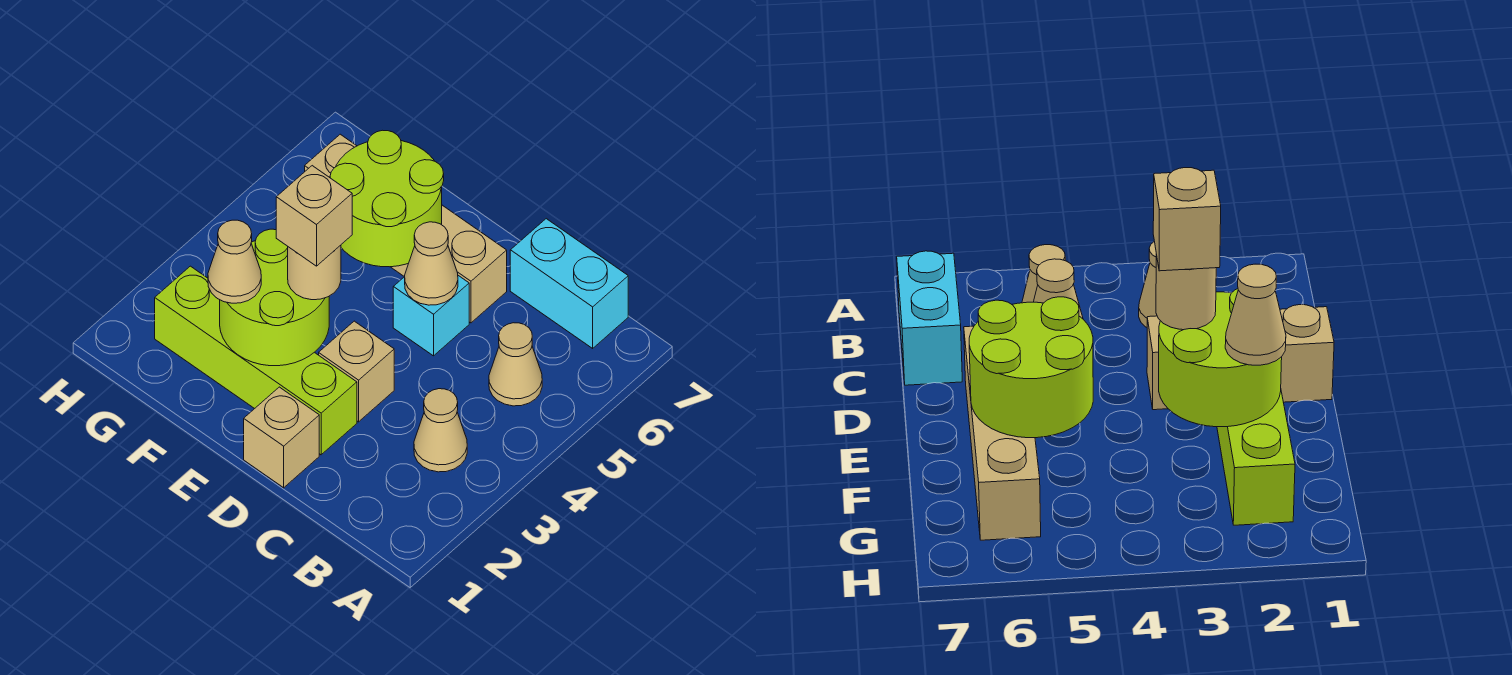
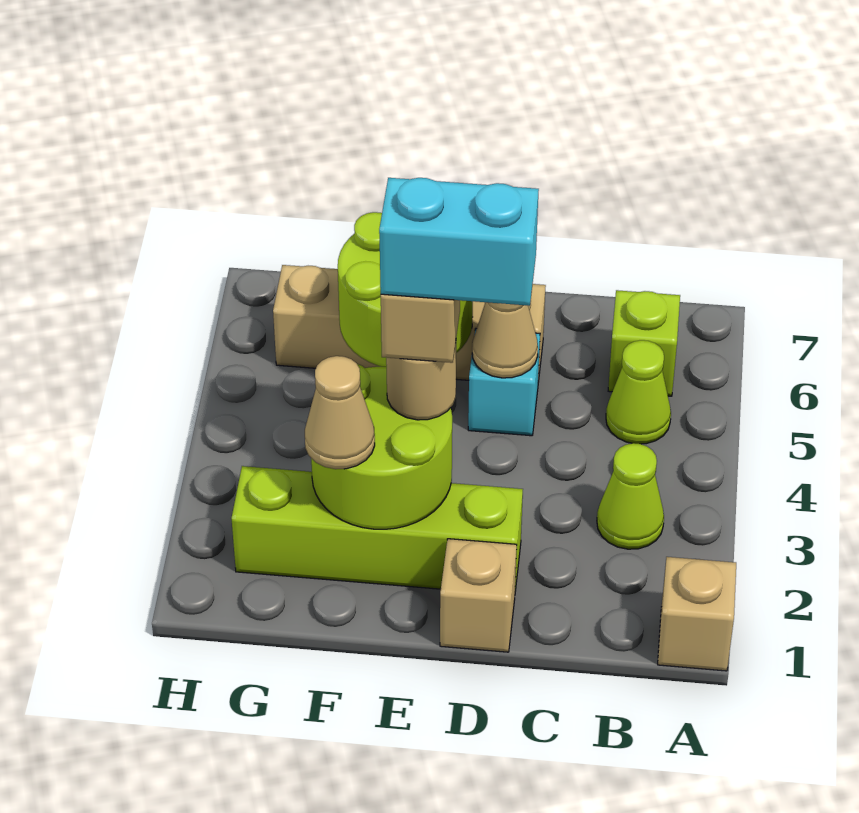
tan cone B3 level 1 -> lime cone B3 level 1
tan cone B5 level 1 -> lime cone B5 level 1
none -> lime brick B6 level 1
cyan brick B7:C7 level 1 -> cyan brick D3:E3 level 5
tan brick D3 level 1 -> tan brick A1 level 1

